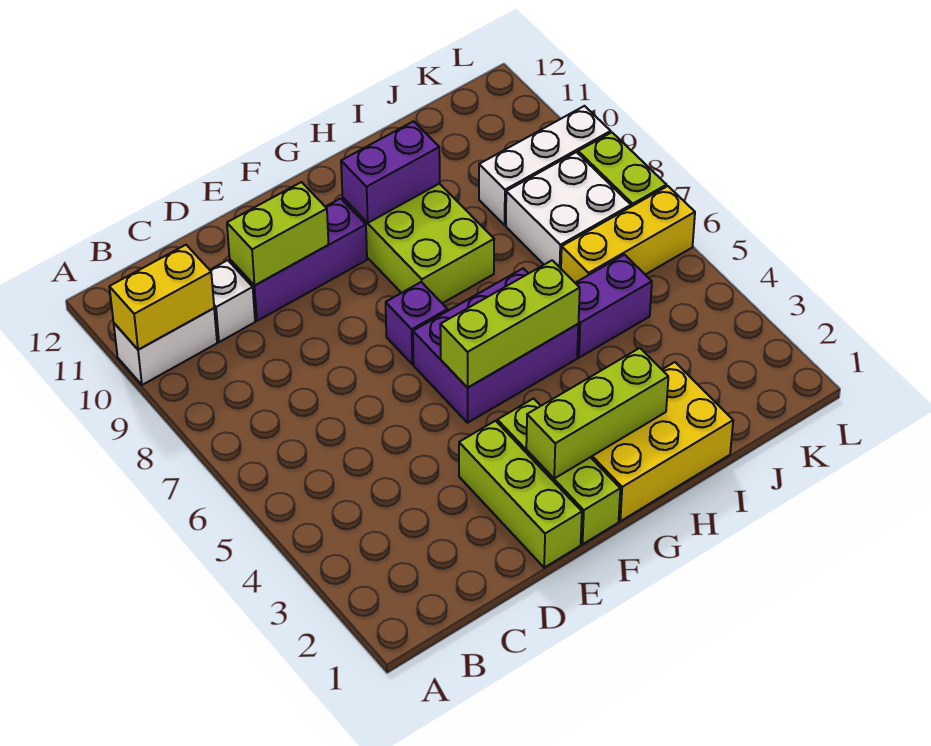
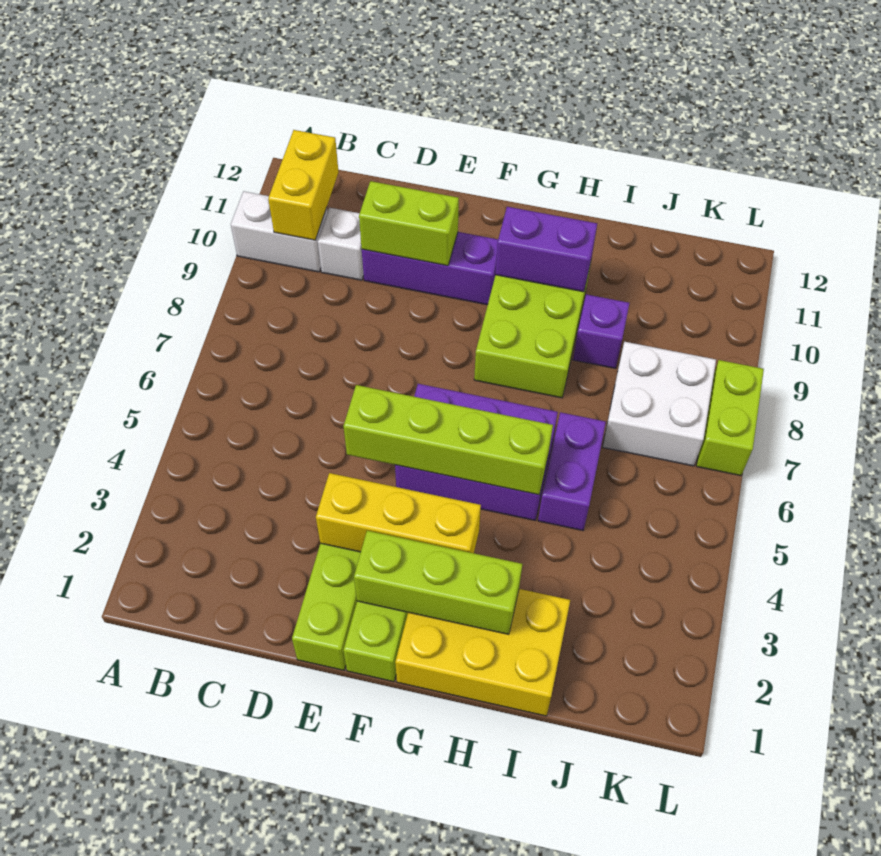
yellow brick A10:B10 level 2 -> yellow brick B10:B11 level 2
lime brick F5:H5 level 2 -> lime brick E5:H5 level 2
purple brick F7 level 1 -> purple brick I9 level 1
purple brick I5:J5 level 1 -> purple brick I5:I6 level 1
yellow brick J6:L6 level 1 -> yellow brick E3:G3 level 2
white brick J9:L9 level 1 -> none

